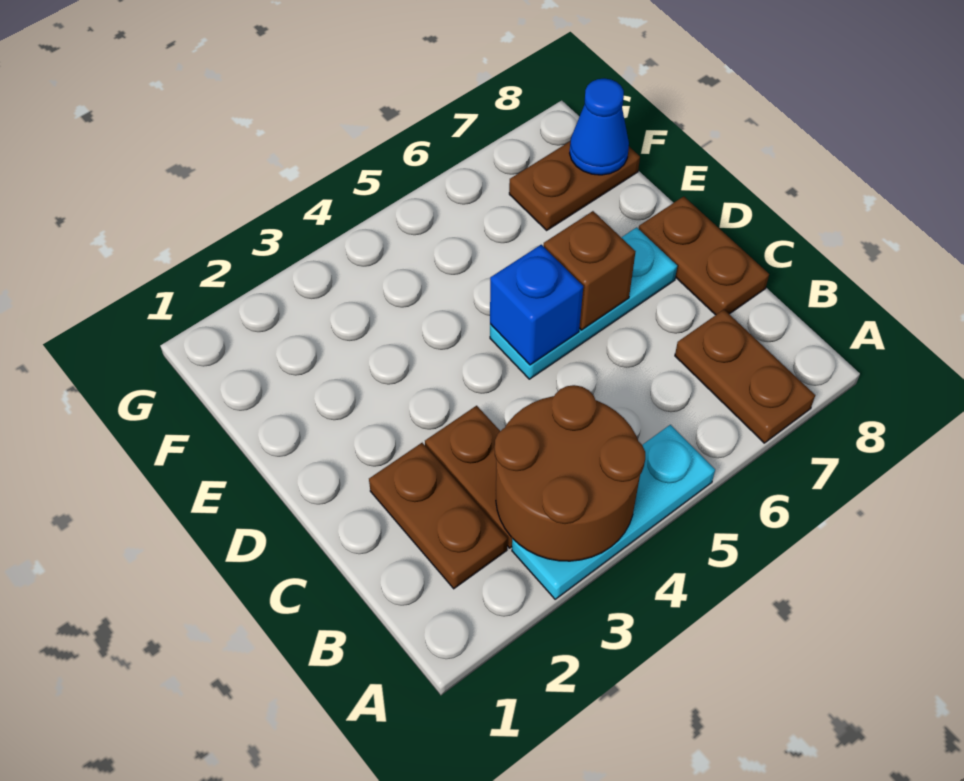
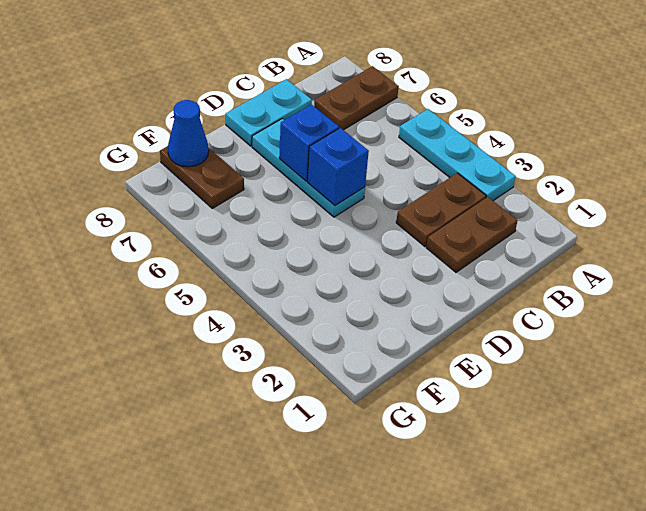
brown round brick A3:B4 level 2 -> none
brown plate C8:D8 level 1 -> cyan plate C8:D8 level 1
brown brick D6 level 2 -> blue brick D6 level 2

